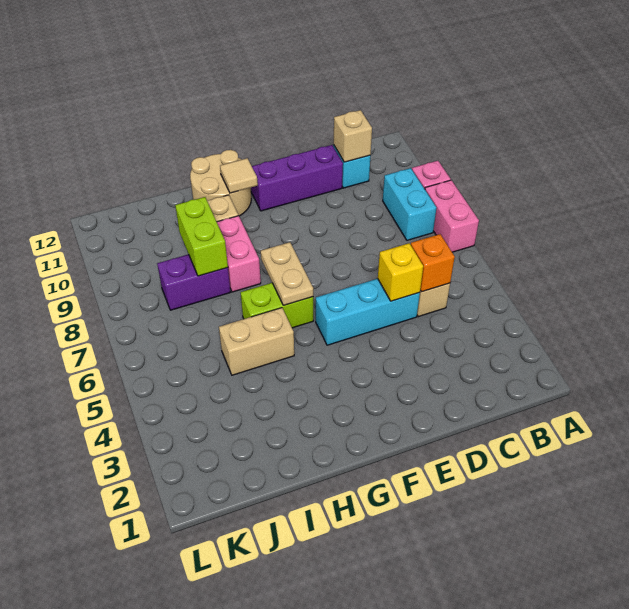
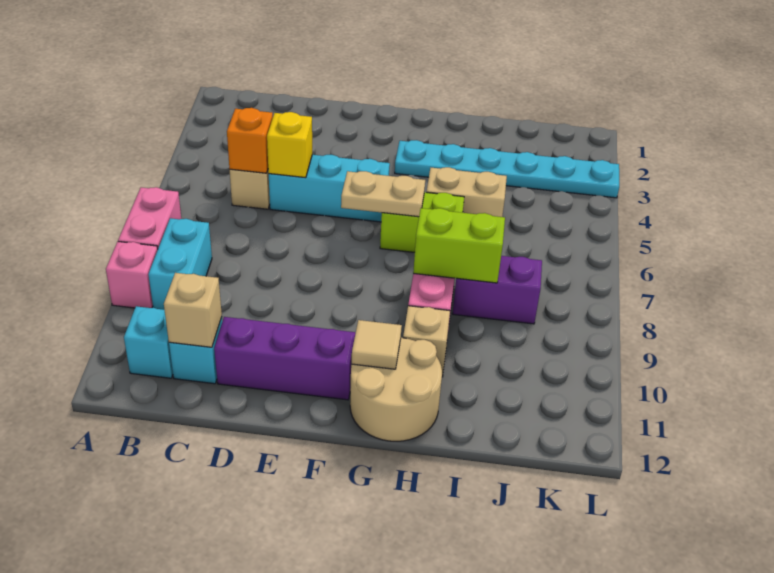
none -> cyan brick B11 level 1
none -> cyan plate G3:L3 level 1
tan plate G6:G7 level 2 -> tan plate F6:G6 level 2
lime brick I8:I9 level 2 -> lime brick H8:I8 level 2

